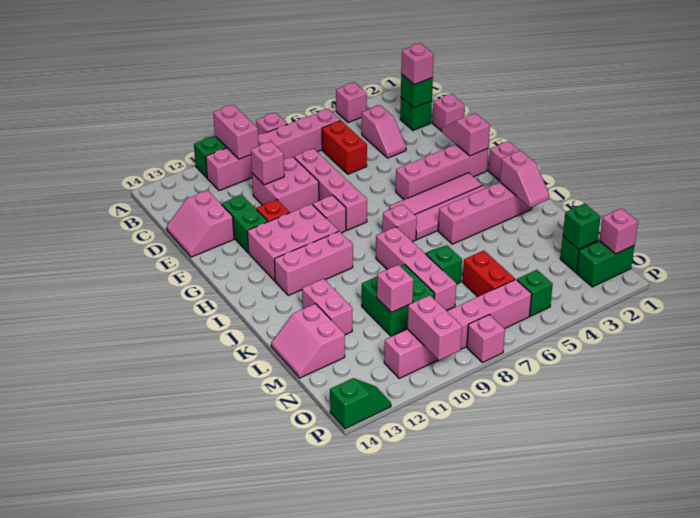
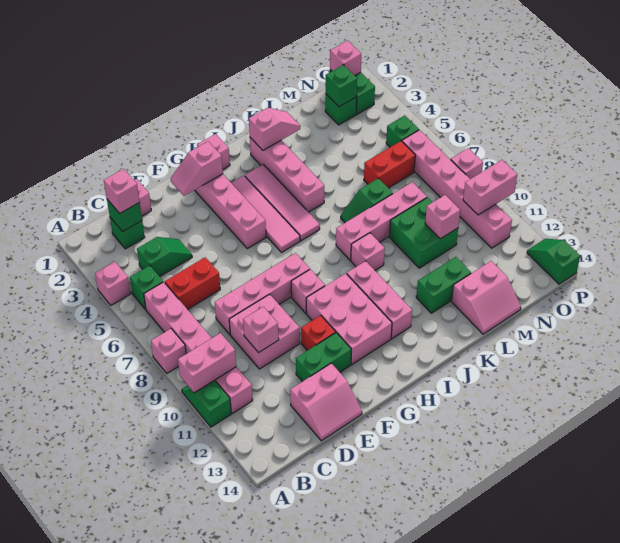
none -> green brick B5 level 1
pink slope C4:D4 level 1 top C -> green slope C4:D4 level 1 top C
pink brick I7 level 1 -> pink brick J9 level 1
pink brick K12:L12 level 1 -> green brick K12:L12 level 1

